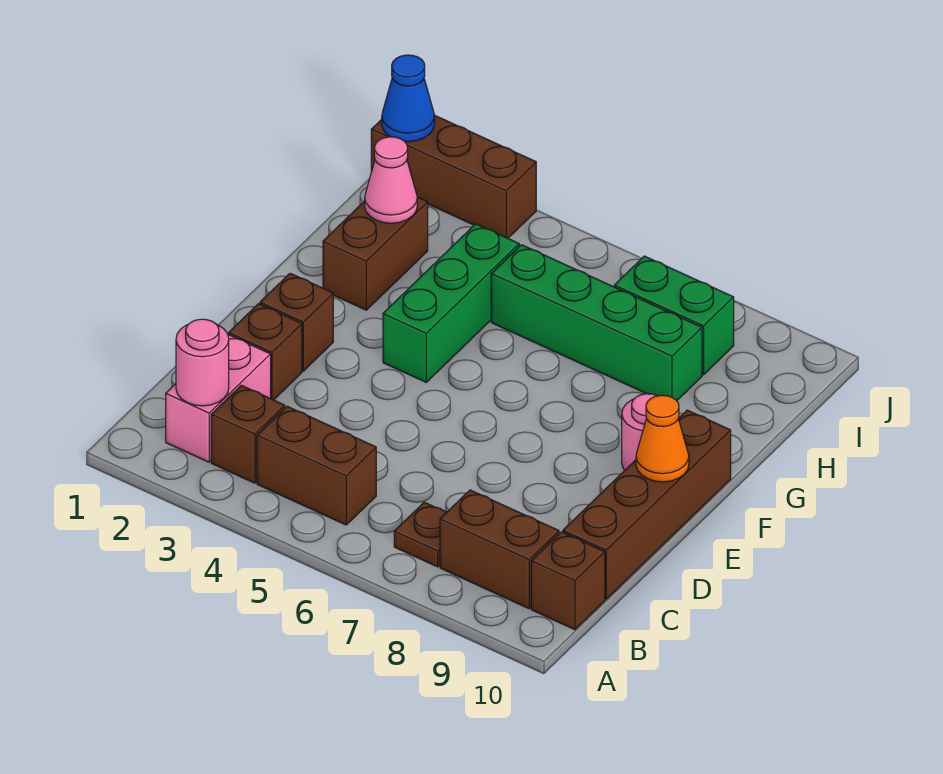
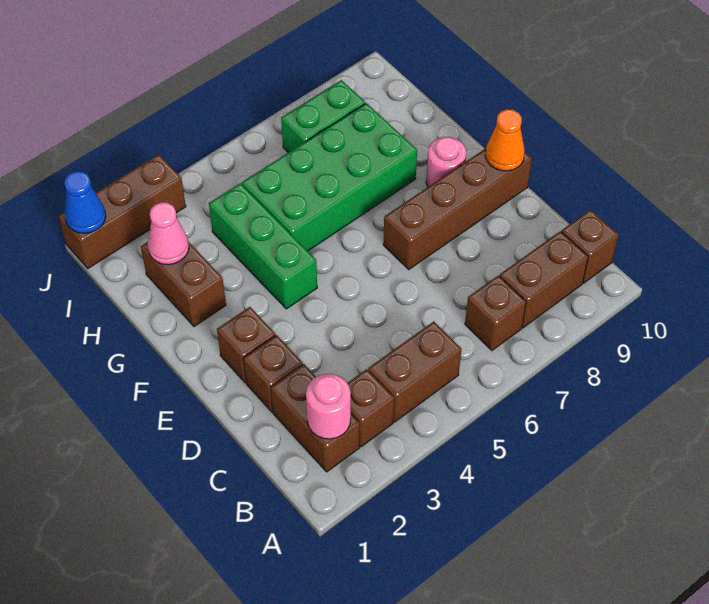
pink brick B2:C2 level 1 -> brown brick B2:C2 level 1
brown plate B7 level 1 -> brown brick B7 level 1
brown brick C10:F10 level 1 -> brown brick E7:E10 level 1
green brick H5:H8 level 1 -> green brick G5:H8 level 1

